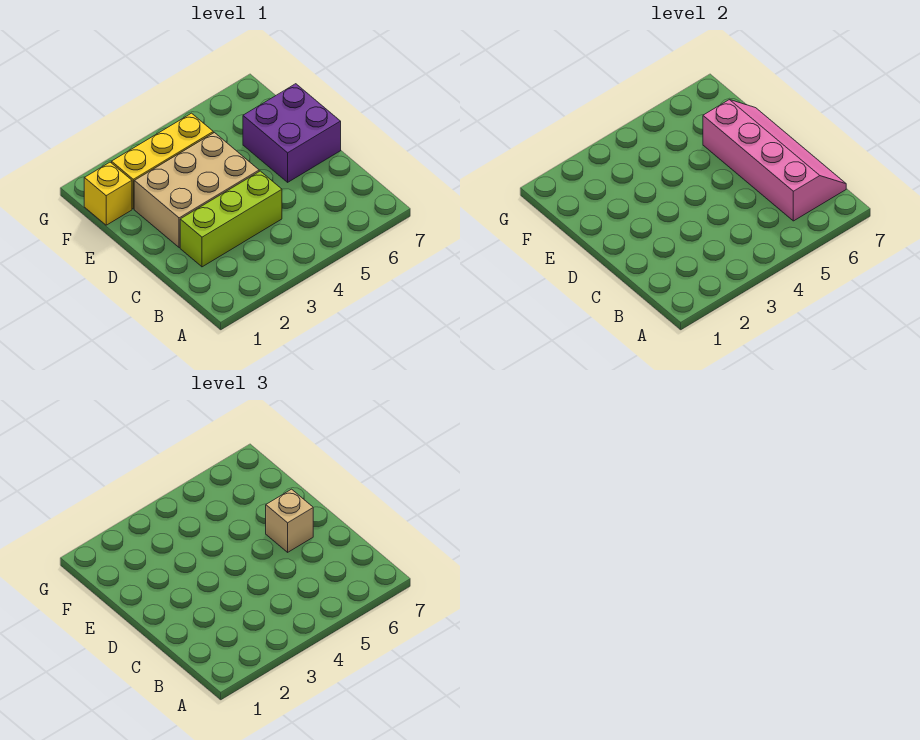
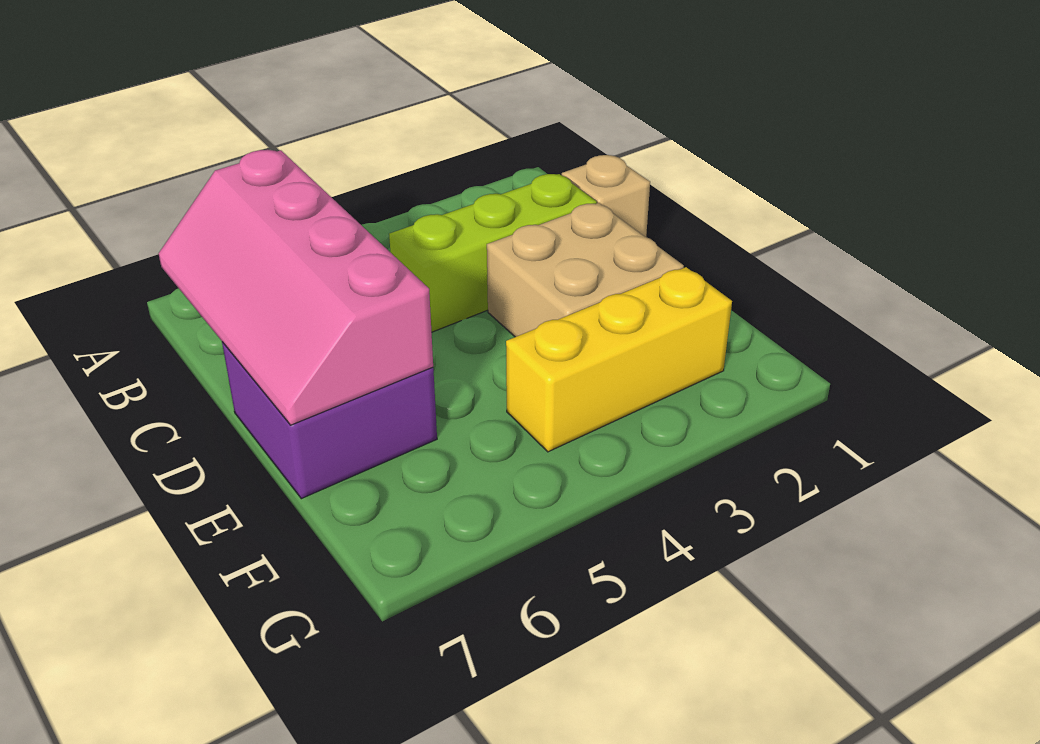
tan brick D2:E4 level 1 -> tan brick D2:E3 level 1
tan brick D6 level 3 -> tan brick C1 level 1
yellow brick F1 level 1 -> none

